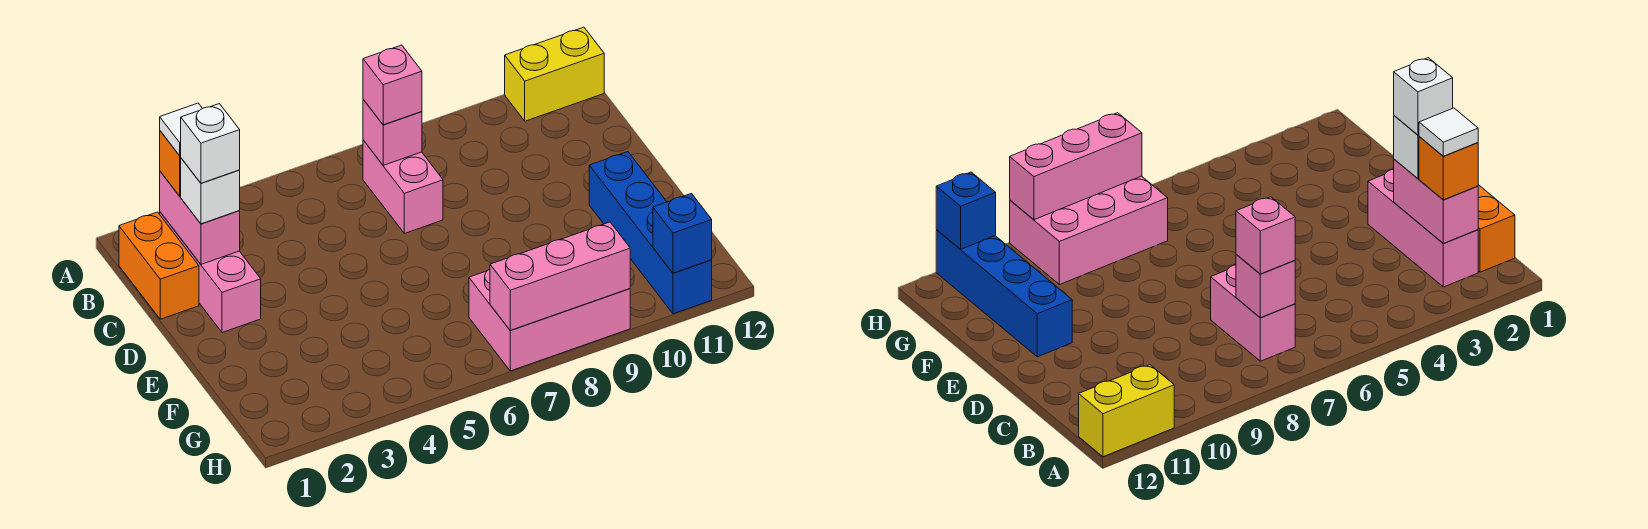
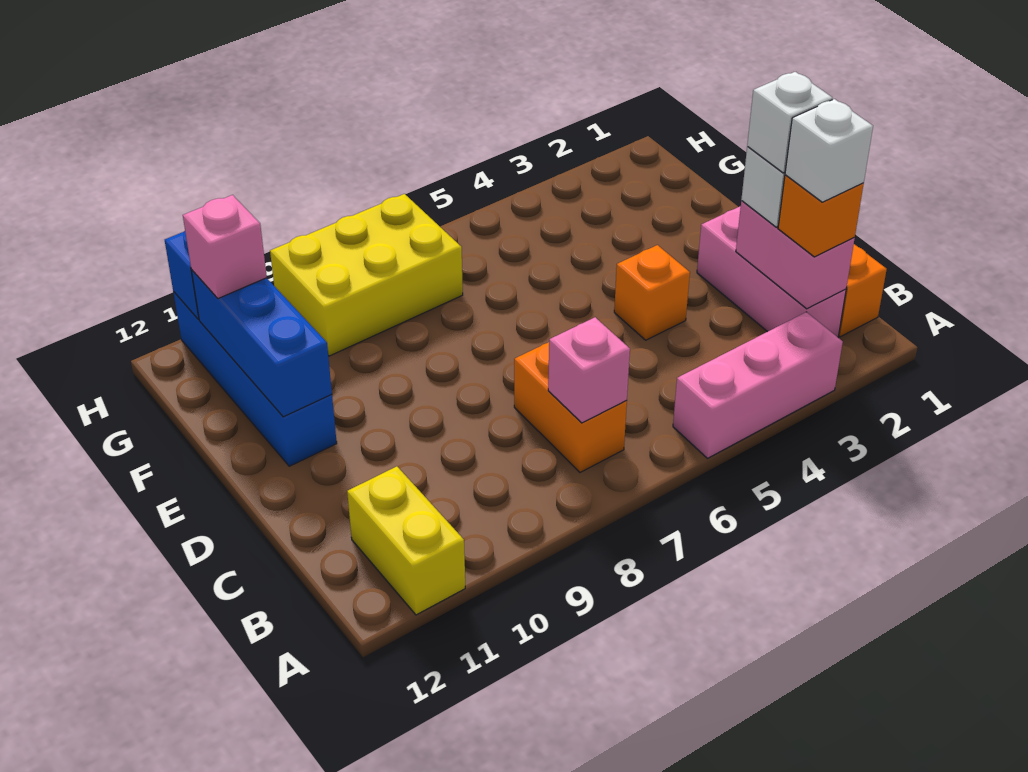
yellow brick A11:A12 level 1 -> yellow brick A11:B11 level 1
white tile B2 level 4 -> white brick B2 level 4
pink brick B7:C7 level 1 -> orange brick B7:C7 level 1
pink brick B7 level 3 -> pink brick G11 level 3
none -> orange brick D4 level 1
none -> blue brick E11:G11 level 2
pink brick G7:H9 level 1 -> yellow brick G7:H9 level 1
pink brick H7:H9 level 2 -> pink brick A3:A5 level 1

